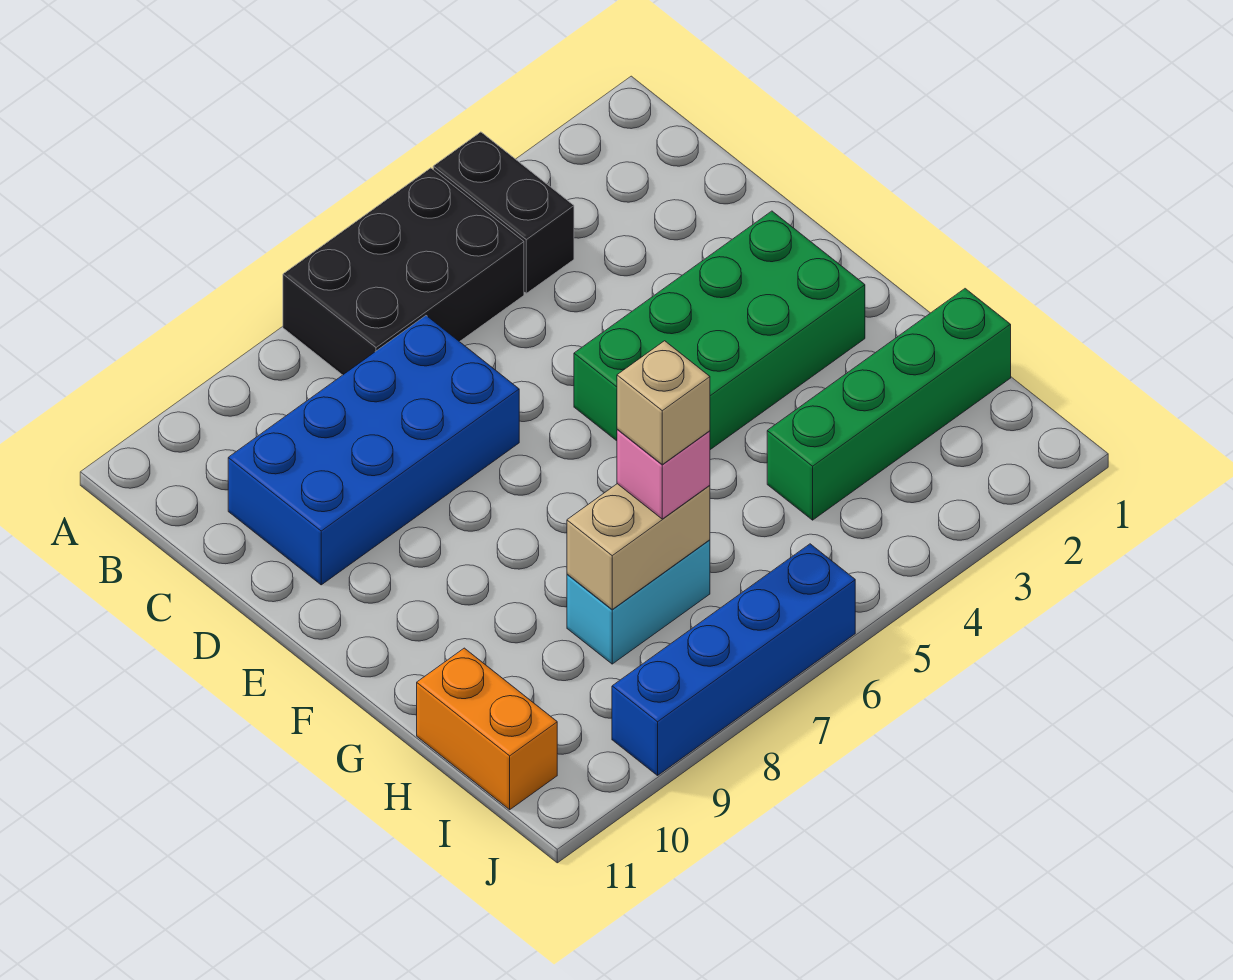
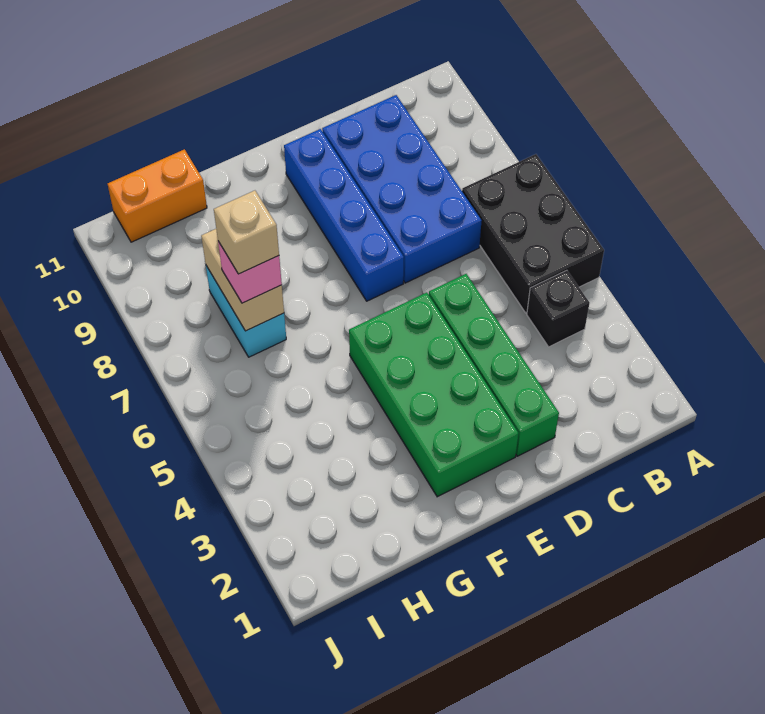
black brick A4:B4 level 1 -> black brick B4 level 1
green brick H1:H4 level 1 -> green brick D2:D5 level 1
blue brick J6:J9 level 1 -> blue brick E7:E10 level 1

